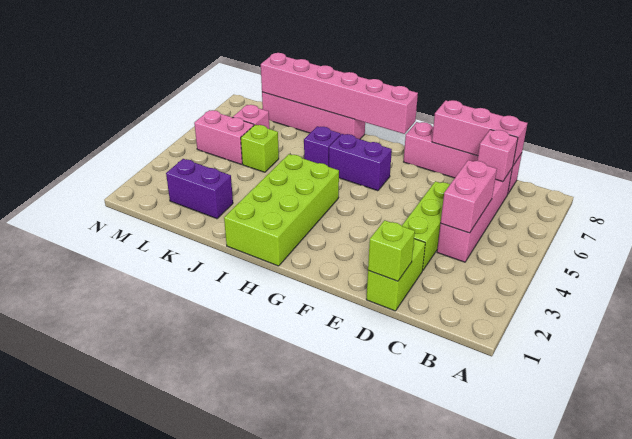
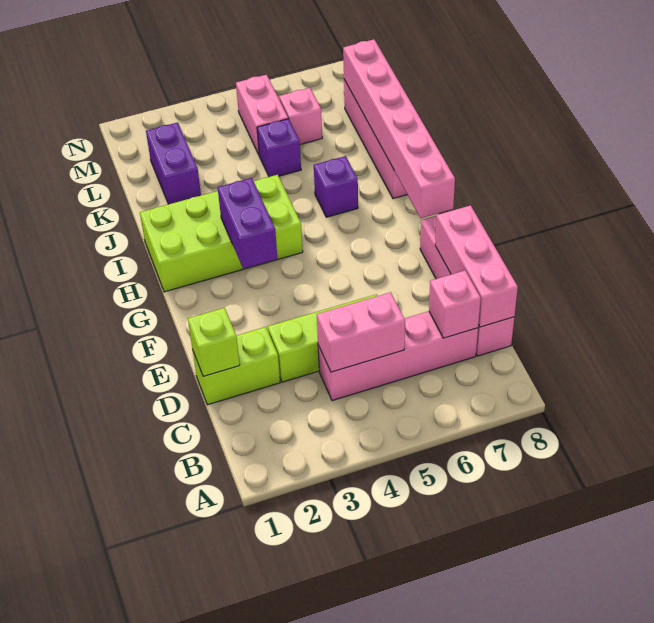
purple brick G6:H6 level 1 -> purple brick G3:H3 level 2
lime brick K5 level 1 -> purple brick K5 level 1

